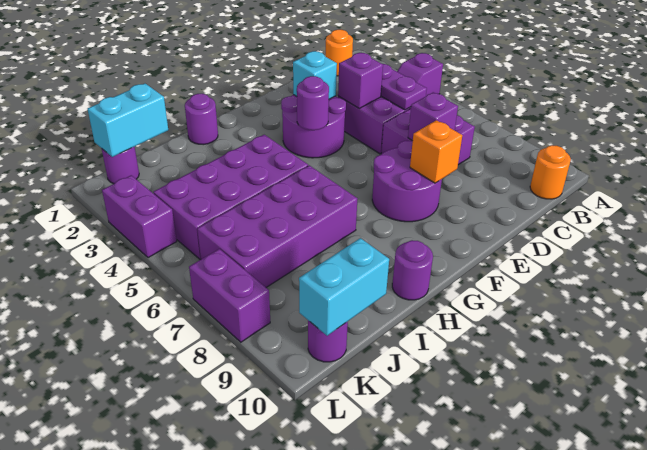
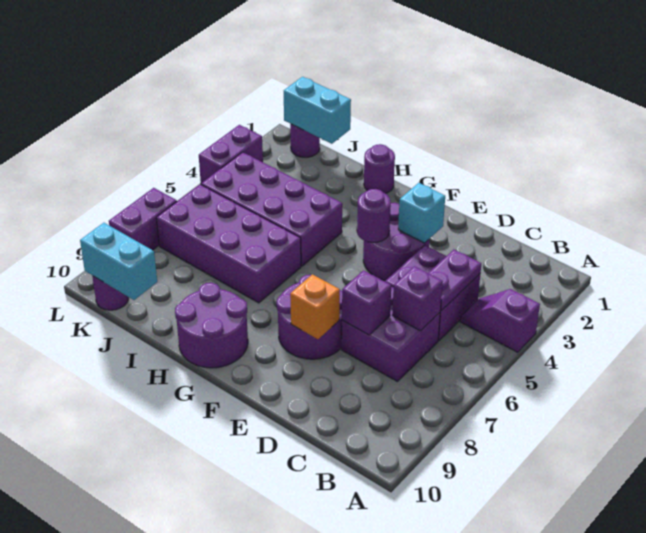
orange round brick B1 level 1 -> none
orange round brick B10 level 1 -> none
purple brick D4 level 2 -> purple brick C6 level 2
purple round brick H10 level 1 -> purple round brick G9:H10 level 1

